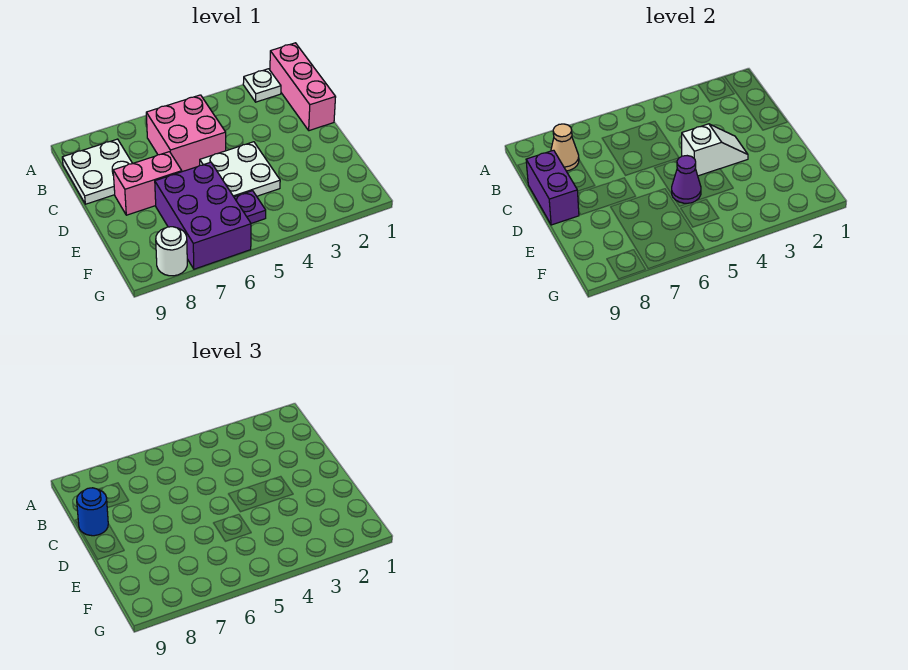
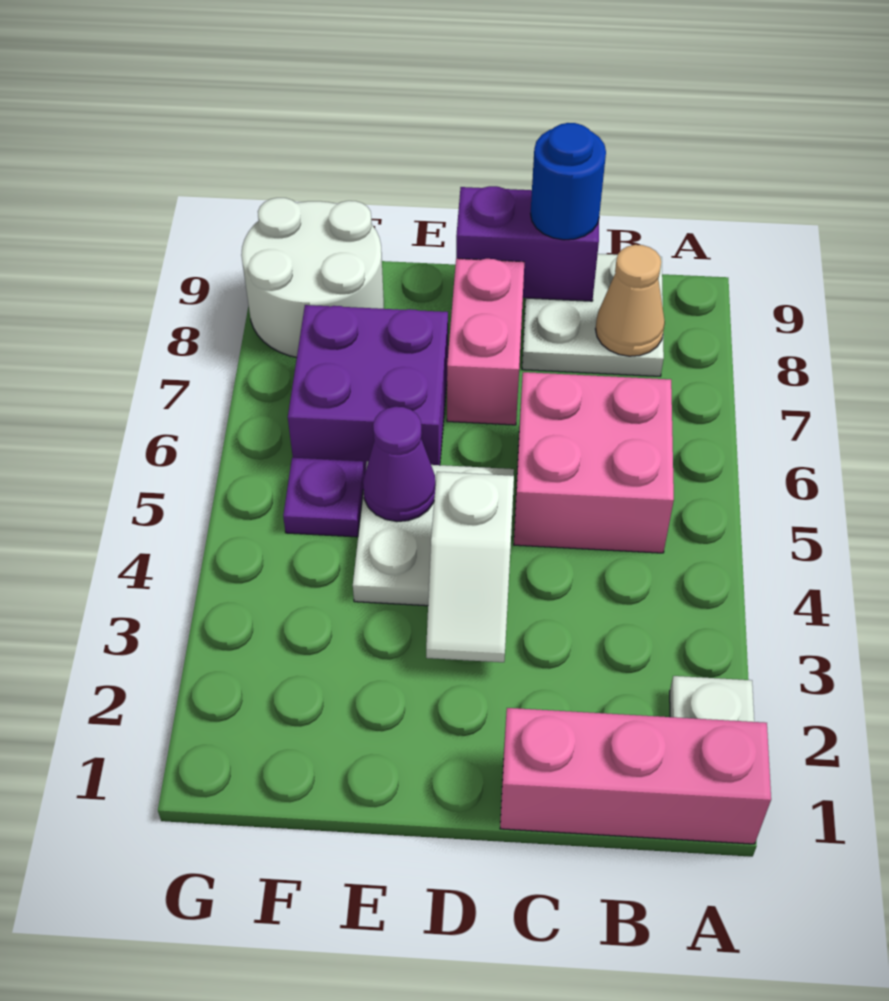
purple brick E6:G7 level 1 -> purple brick E6:F7 level 1
white round brick G8 level 1 -> white round brick F8:G9 level 1

